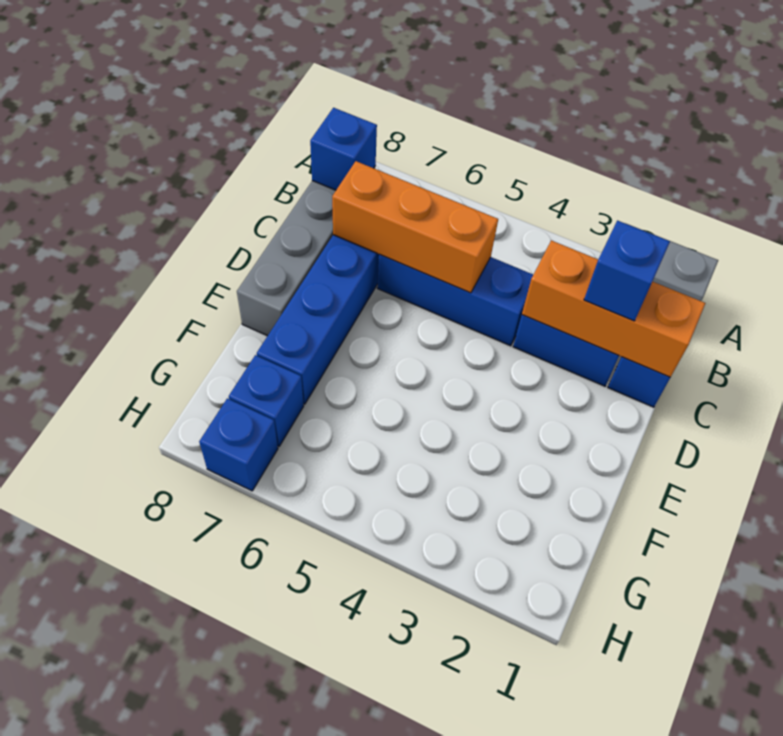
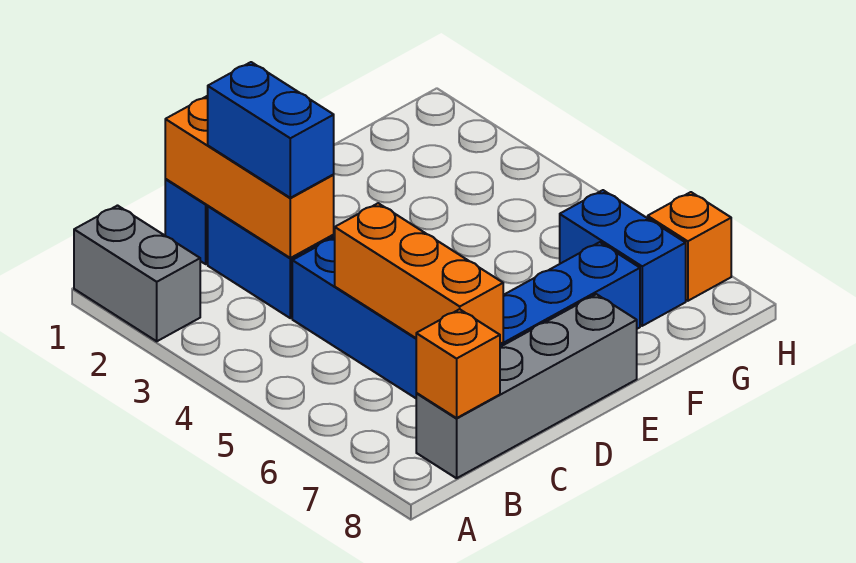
blue brick B8 level 2 -> orange brick B8 level 2
blue brick C2 level 3 -> blue brick C2:C3 level 3
blue brick G7 level 1 -> blue brick G6:G7 level 1
blue brick H7 level 1 -> orange brick H7 level 1

